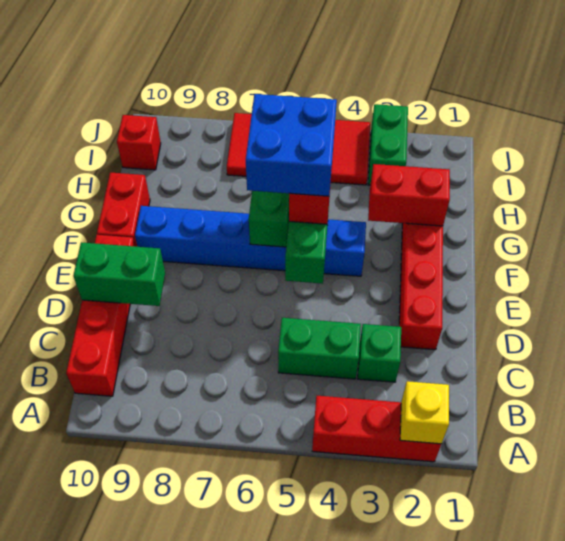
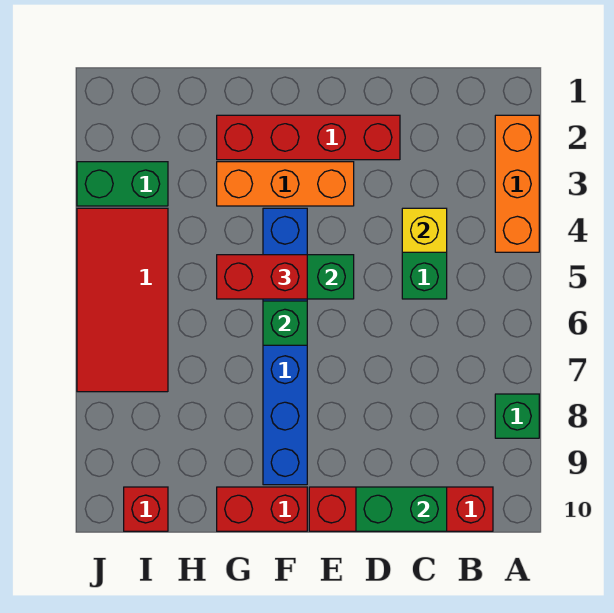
red brick A2:A4 level 1 -> orange brick A2:A4 level 1
yellow brick A2 level 2 -> yellow brick C4 level 2
green brick C3 level 1 -> green brick A8 level 1
green brick D9:D10 level 2 -> green brick C10:D10 level 2
none -> orange brick E3:G3 level 1
blue brick F5:G6 level 4 -> none
red brick G2:G3 level 2 -> none

